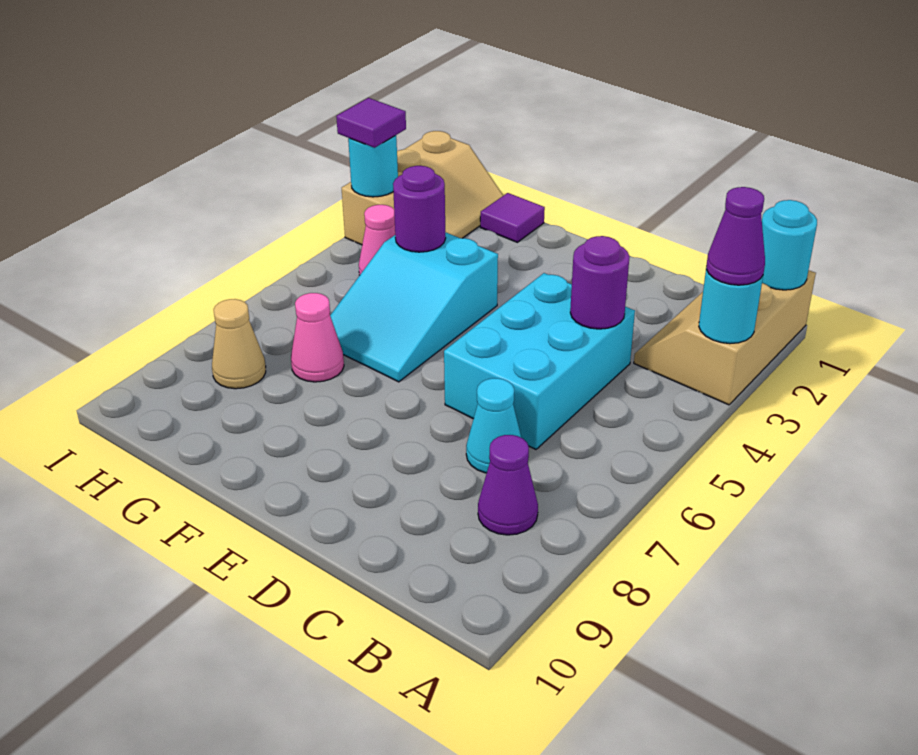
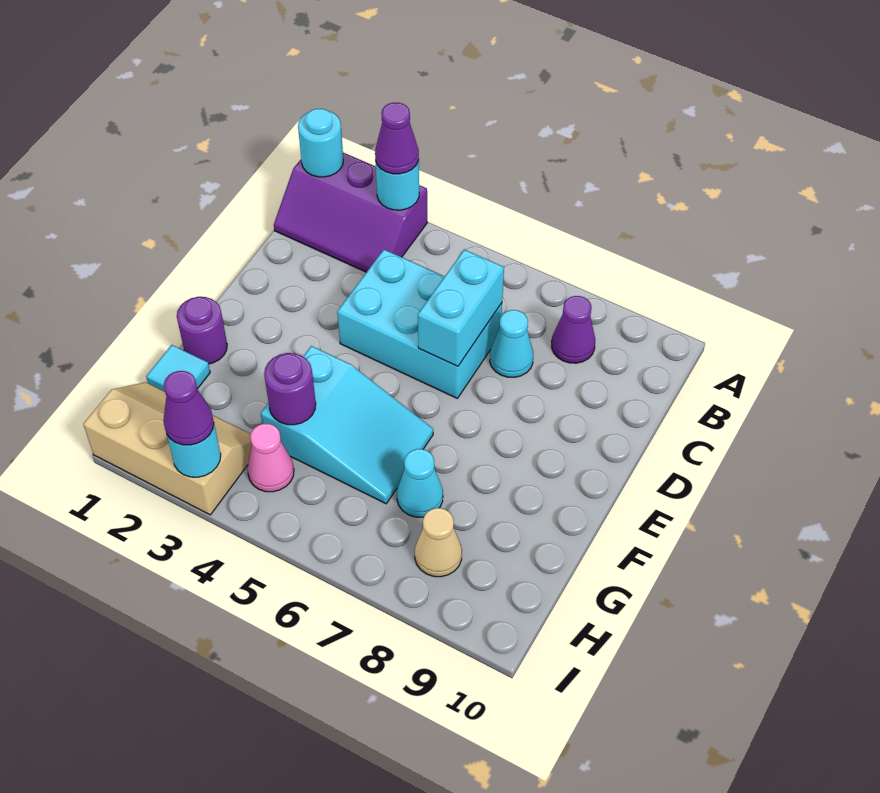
tan slope A1:B3 level 1 top A -> purple slope A1:B3 level 1 top A
purple round brick C4 level 2 -> purple round brick F1 level 1
none -> cyan brick C6:D6 level 2
purple tile G1 level 1 -> cyan tile G1 level 1
pink cone G7 level 1 -> cyan cone G7 level 1
purple tile I3 level 3 -> purple cone I3 level 3

